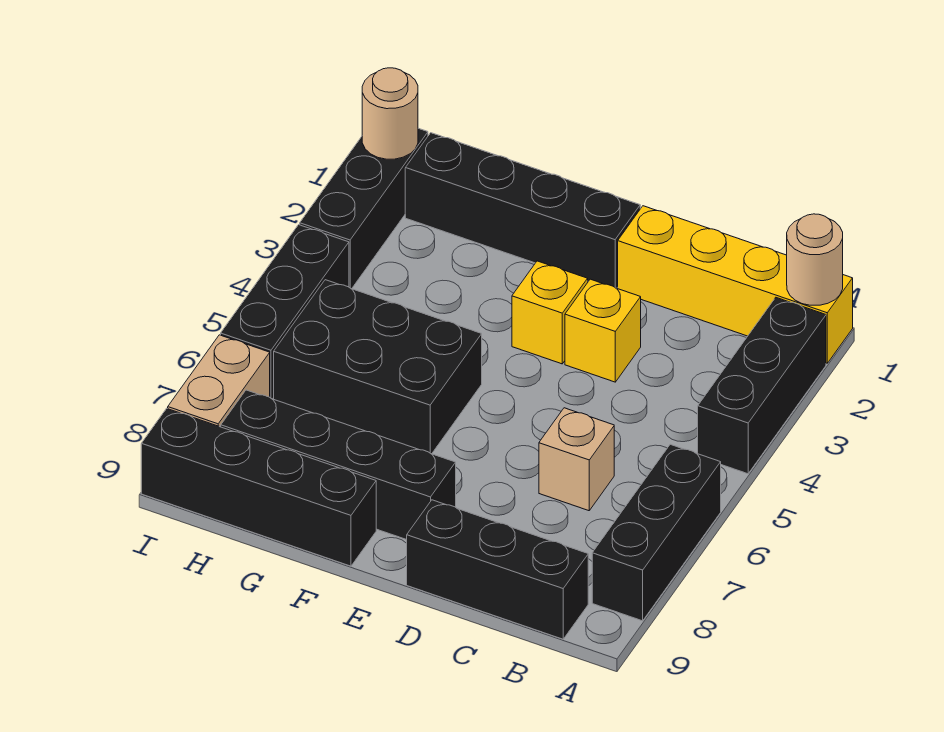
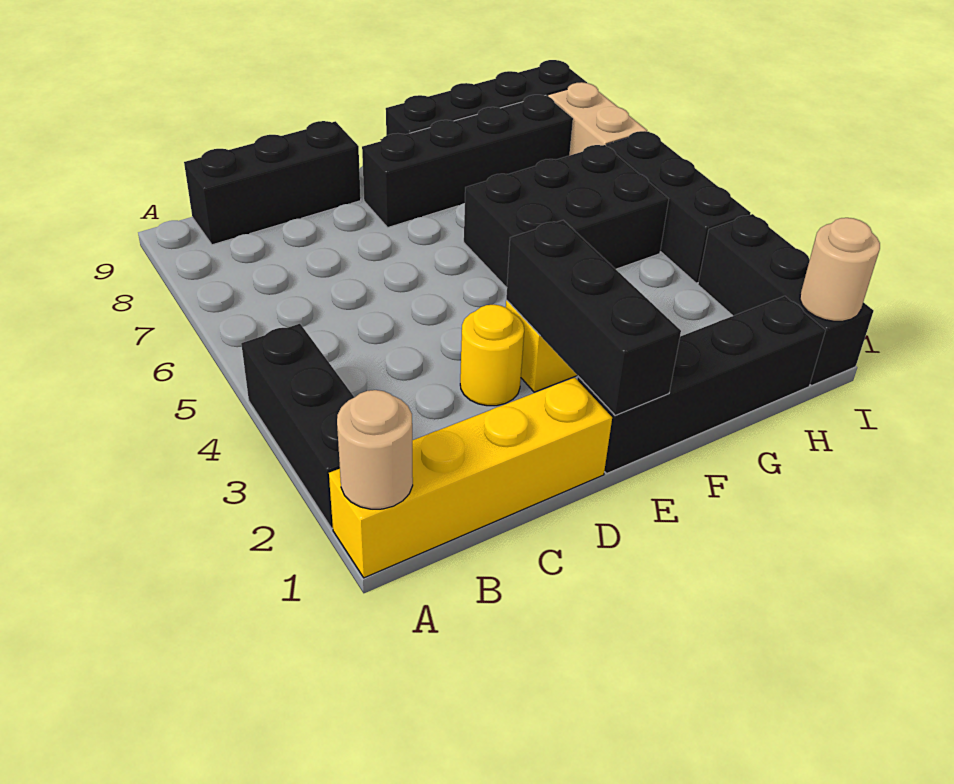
black brick A6:A8 level 1 -> black brick E1:E3 level 2
tan brick C6 level 1 -> none
yellow brick D3 level 1 -> yellow round brick D3 level 1

